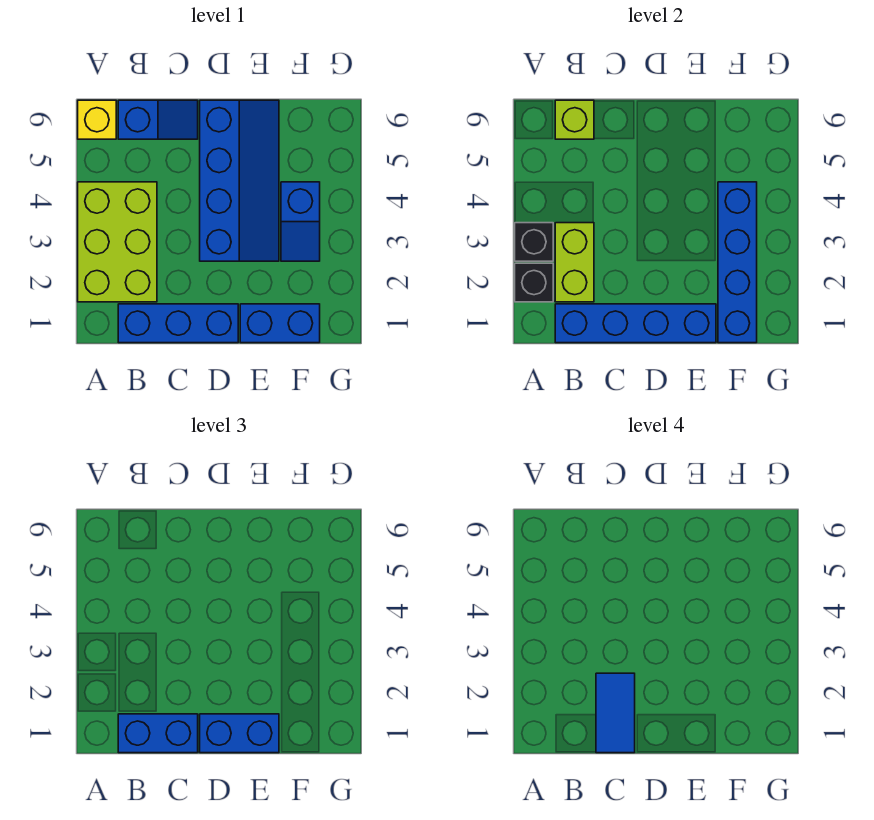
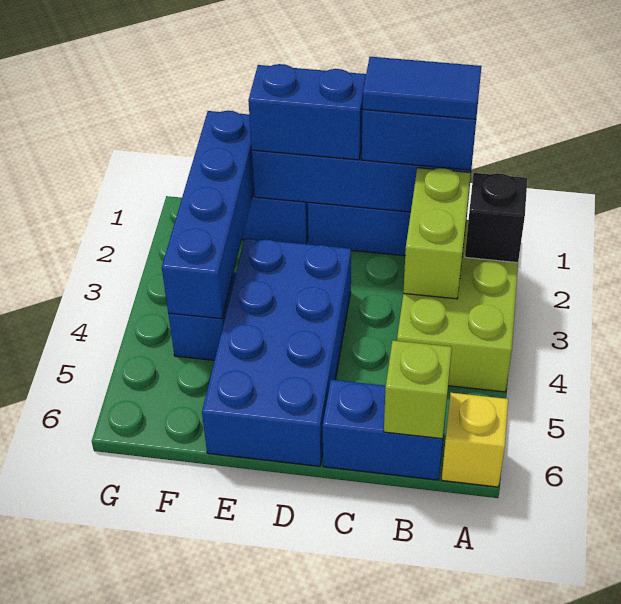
black brick A3 level 2 -> none
blue slope B6:C6 level 1 top B -> blue brick B6:C6 level 1
blue tile C1:C2 level 4 -> blue tile B1:C1 level 4
blue slope D3:E6 level 1 top D -> blue brick D3:E6 level 1

